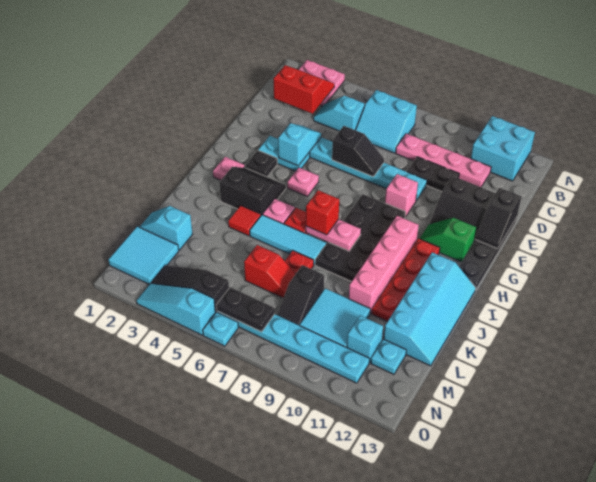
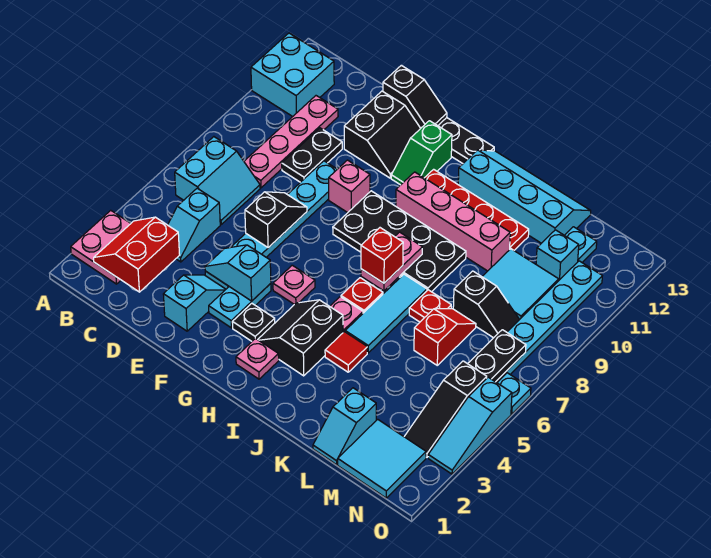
none -> cyan slope E2:E3 level 1 top 2

